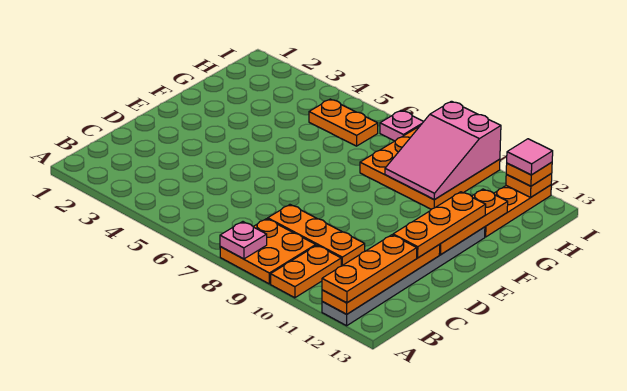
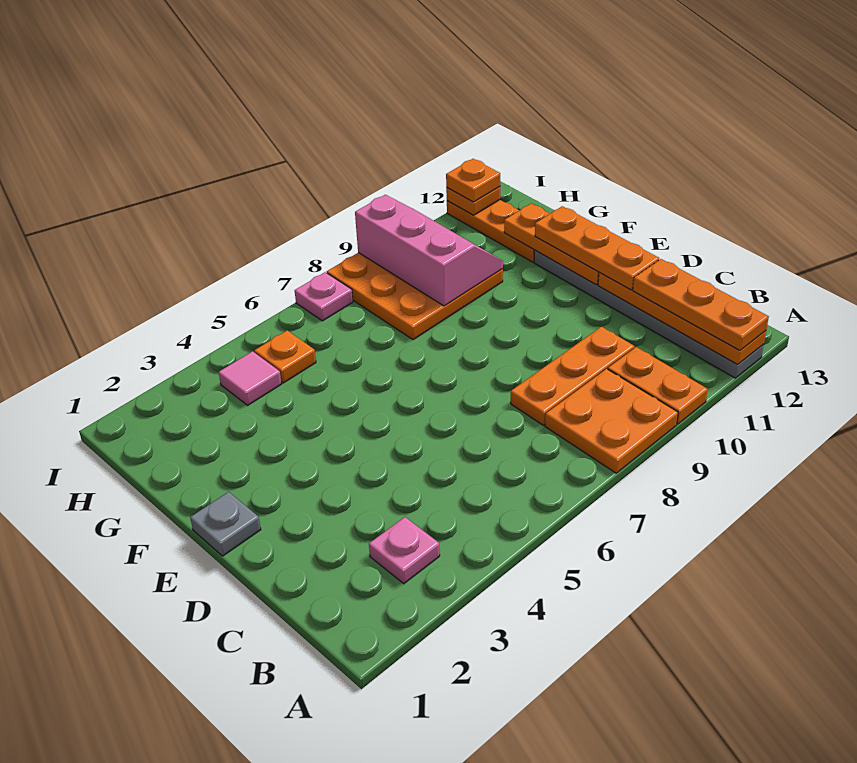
pink plate A8 level 2 -> pink plate B3 level 1
none -> grey plate E1 level 1
pink slope G9:I10 level 2 top I -> pink slope G9:I10 level 2 top 9
orange plate H5:H6 level 1 -> orange plate H5 level 1
pink tile I12 level 4 -> pink tile H4 level 1

